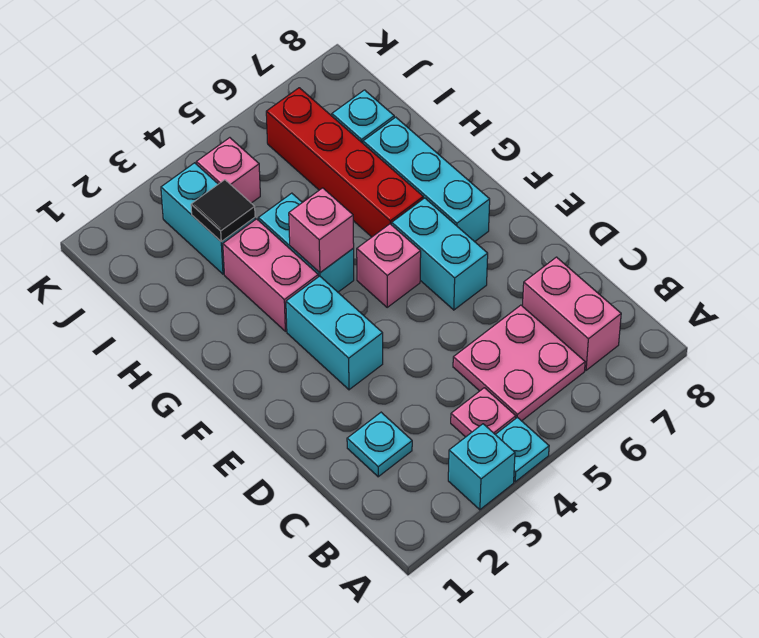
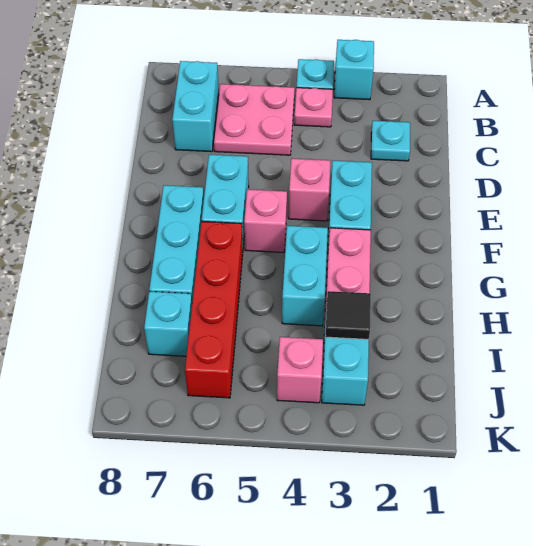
pink brick B7:C7 level 1 -> cyan brick B7:C7 level 1
pink brick G4 level 2 -> pink brick E4 level 1

